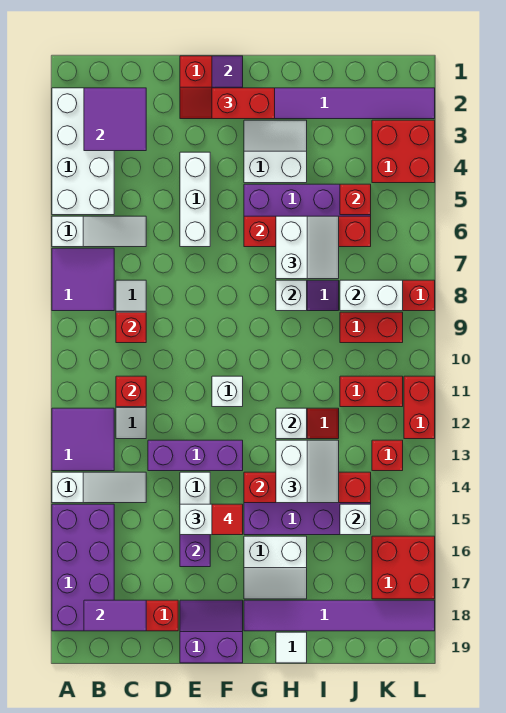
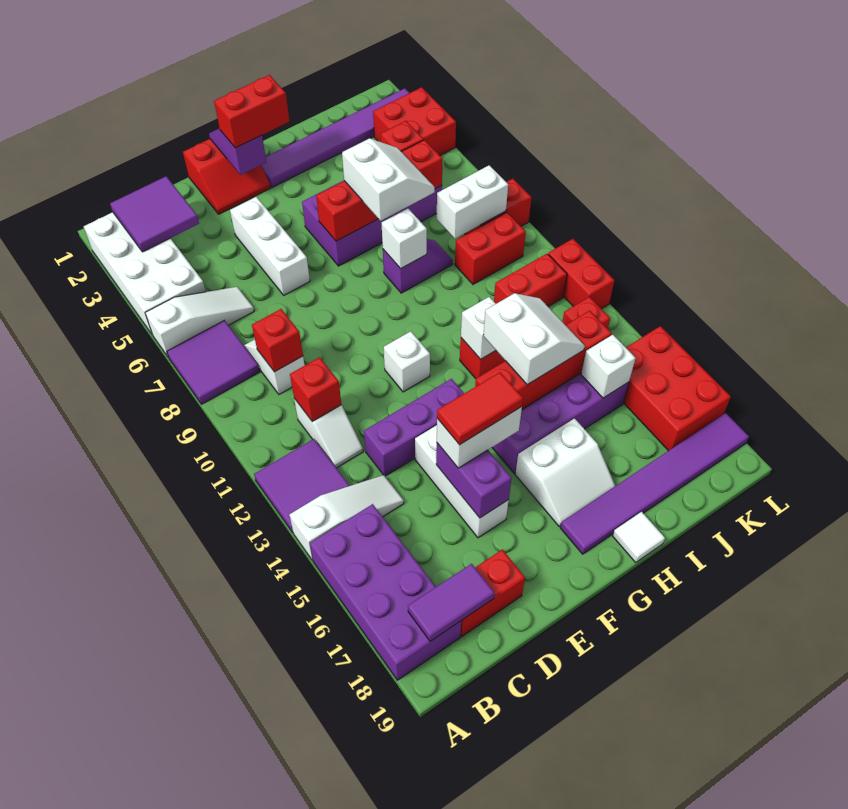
purple slope E18:F19 level 1 top 19 -> none
red tile F15 level 4 -> red tile E15:F15 level 4
white slope G3:H4 level 1 top 4 -> none
red brick K16:L17 level 1 -> red brick K15:L17 level 1

